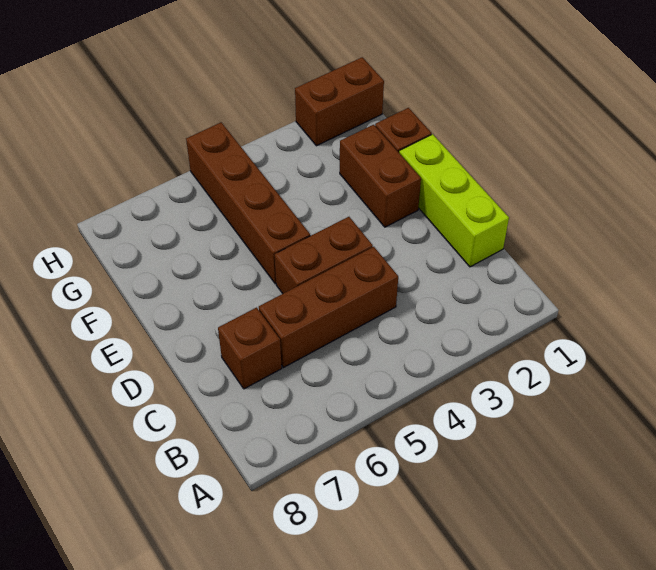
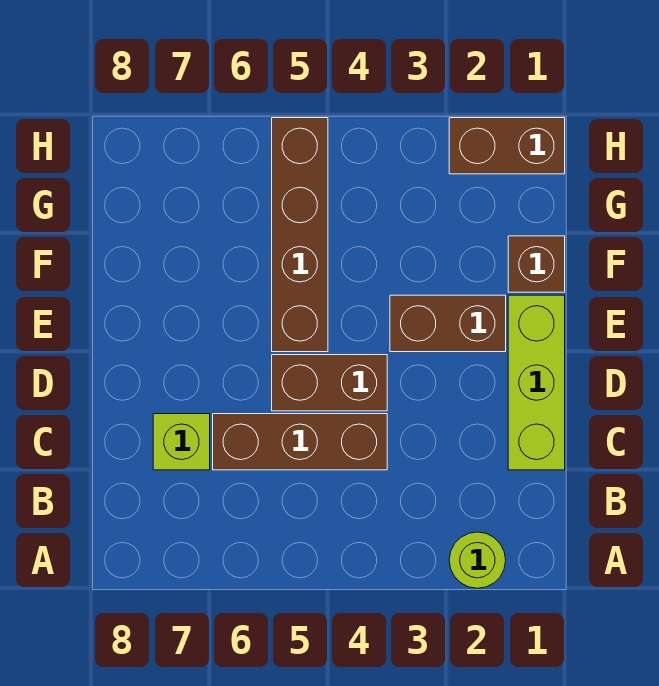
none -> lime round brick A2 level 1
brown brick C7 level 1 -> lime brick C7 level 1
brown brick E2:F2 level 1 -> brown brick E2:E3 level 1

